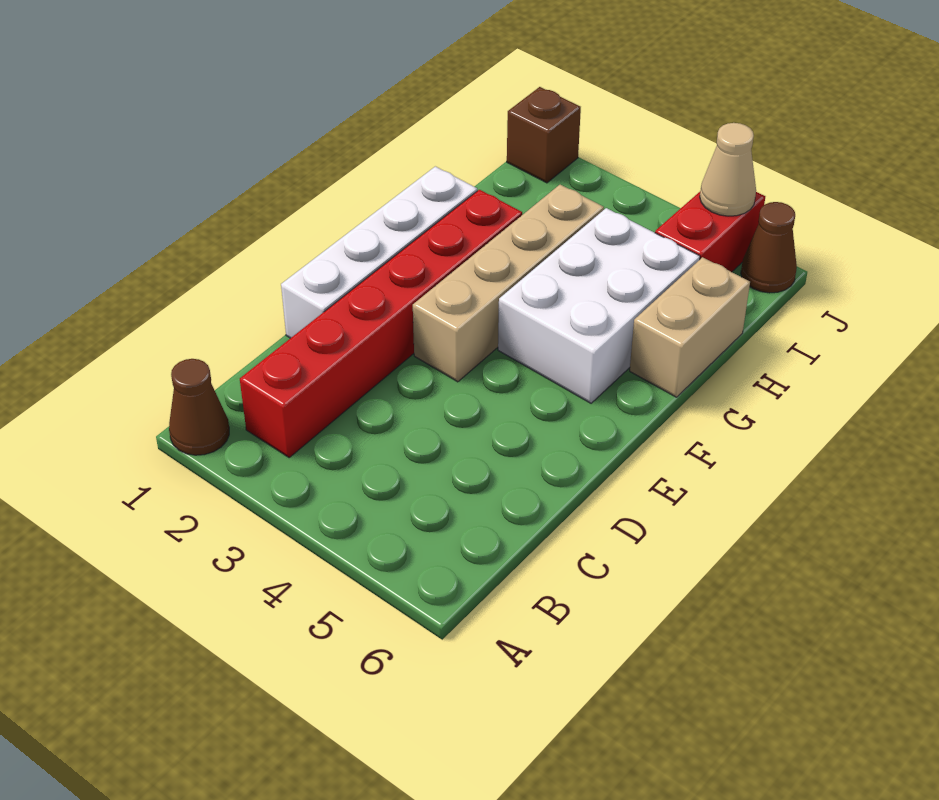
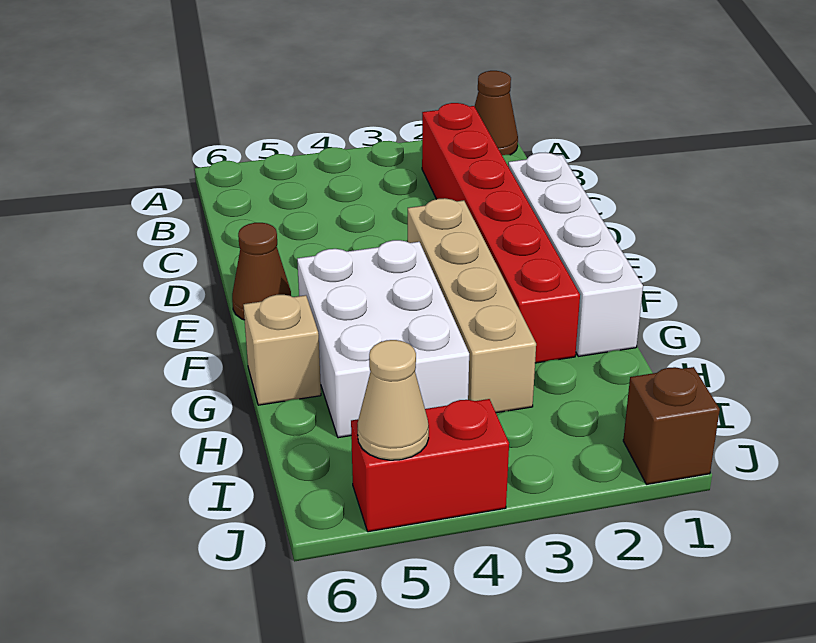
tan brick G6:H6 level 1 -> tan brick G6 level 1
red brick I5:J5 level 1 -> red brick J4:J5 level 1
brown cone J6 level 1 -> brown cone E6 level 1

